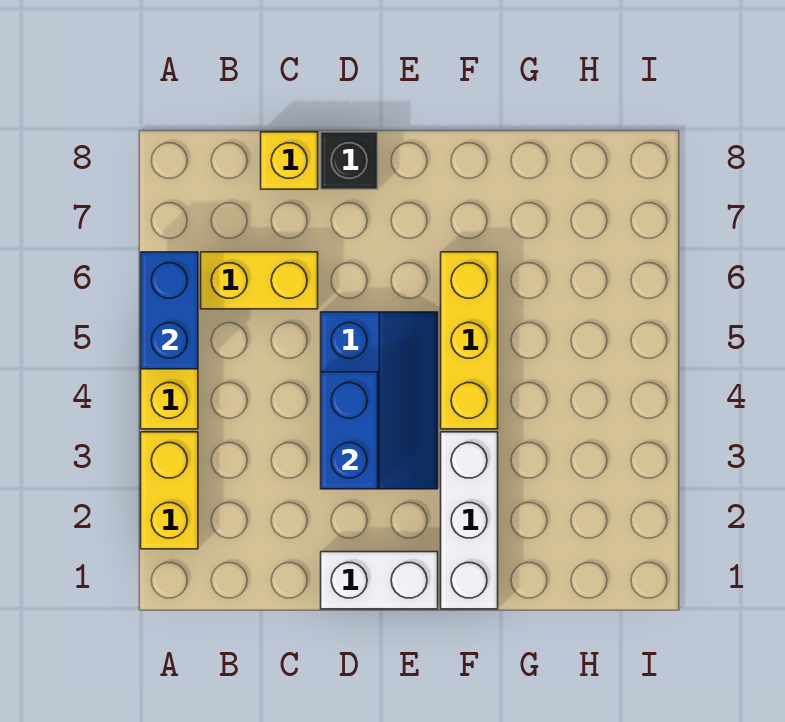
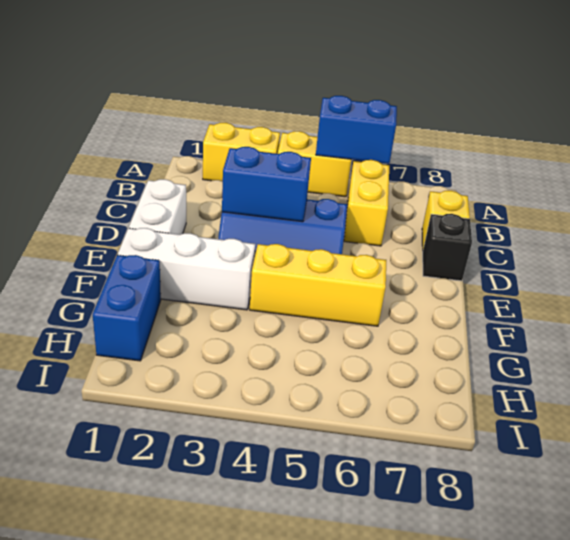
none -> blue brick G1:H1 level 1

